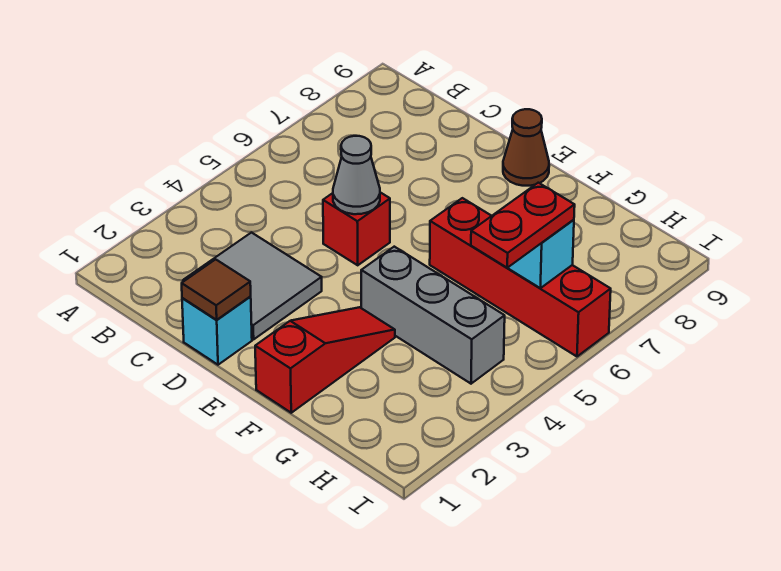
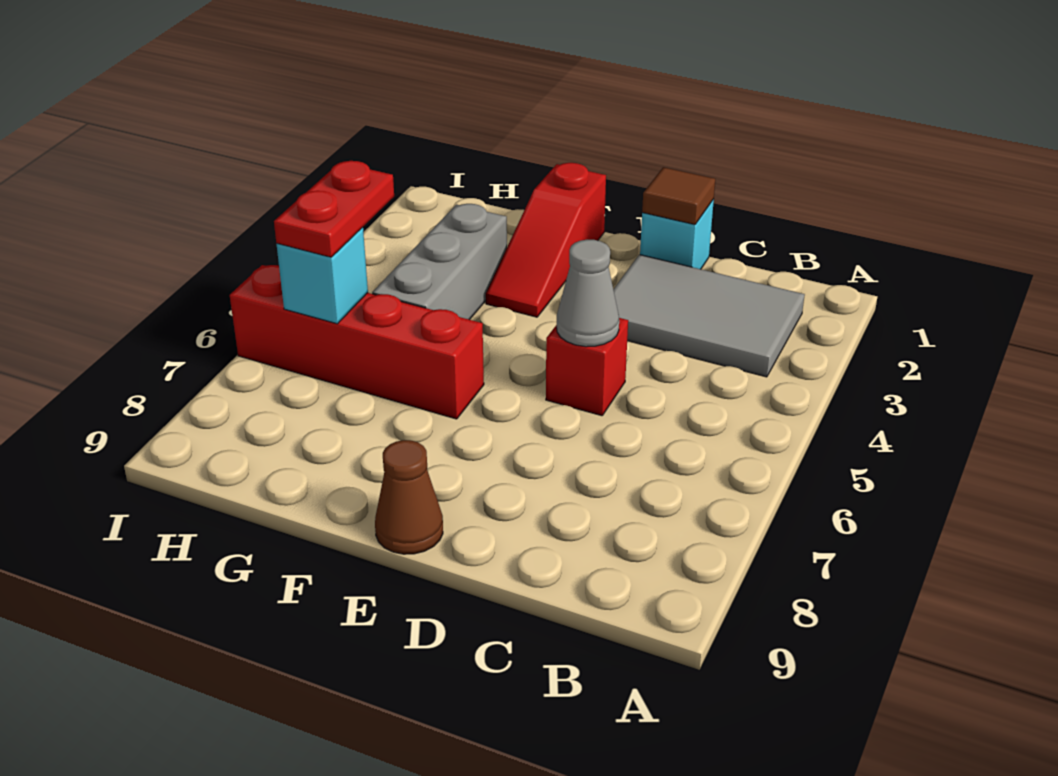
grey tile C2:D3 level 1 -> grey tile B2:D3 level 1
grey brick F4:H4 level 1 -> grey brick G3:G5 level 1

